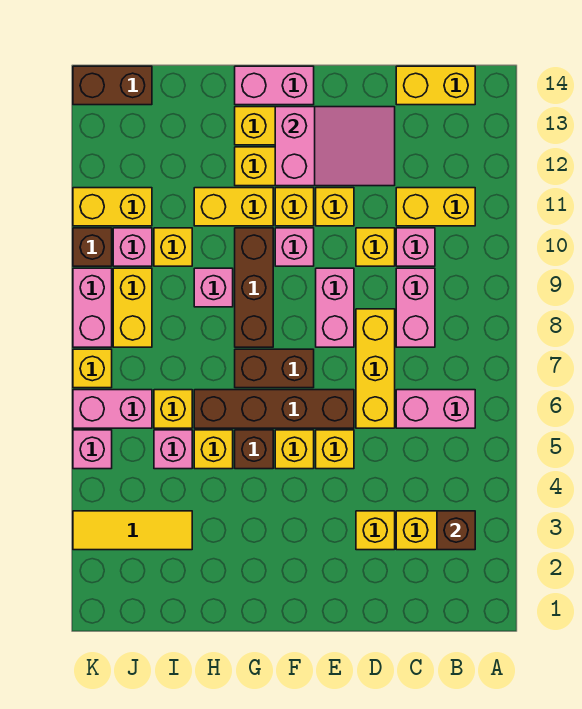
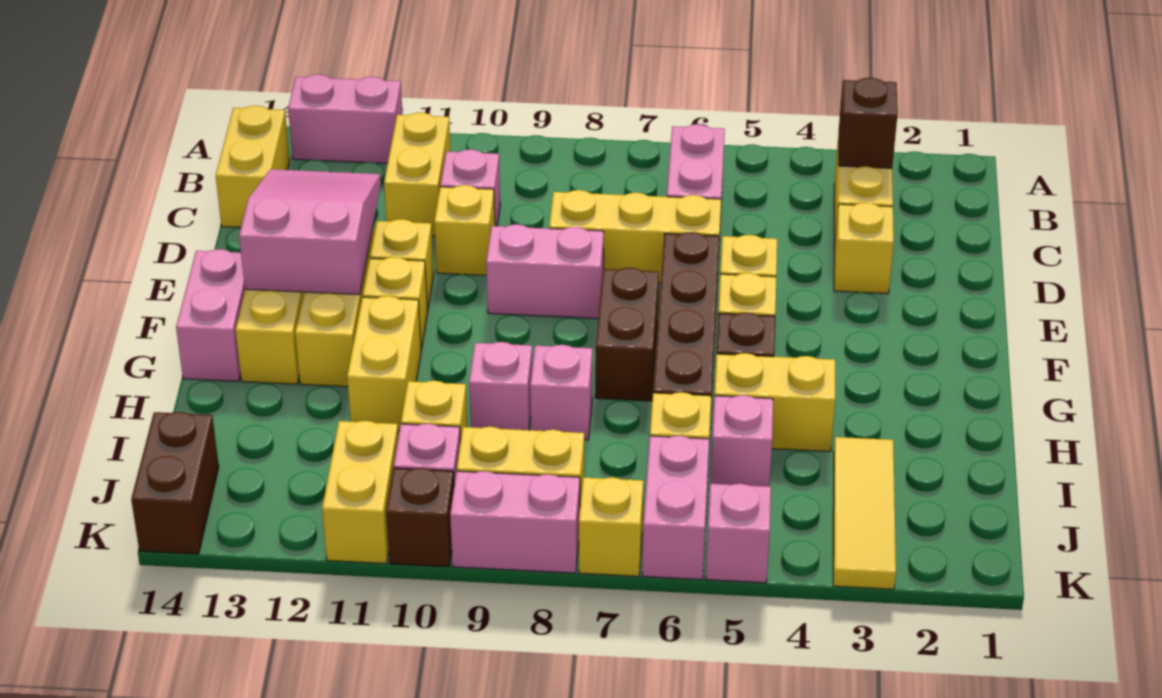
pink brick C8:C9 level 1 -> pink brick A12:A13 level 1
pink brick F10 level 1 -> pink brick H8 level 1
brown brick G8:G10 level 1 -> none
yellow brick H5 level 1 -> yellow brick H4:H5 level 1

